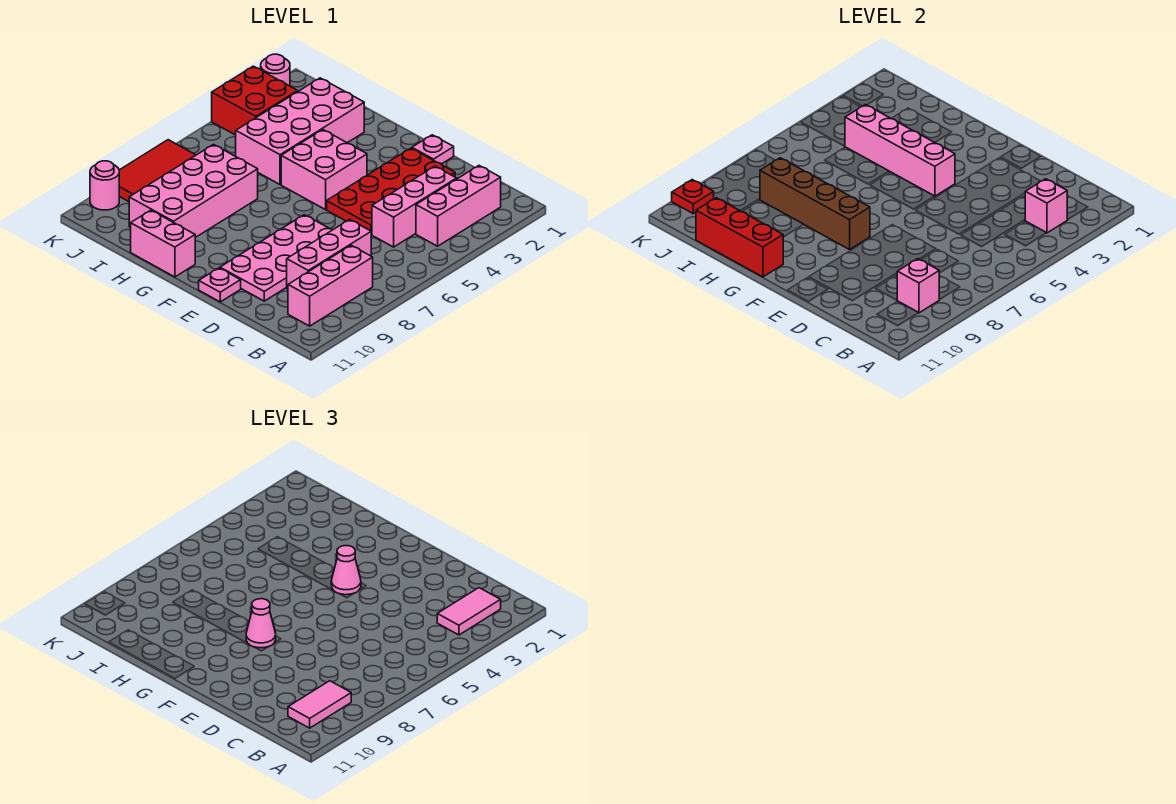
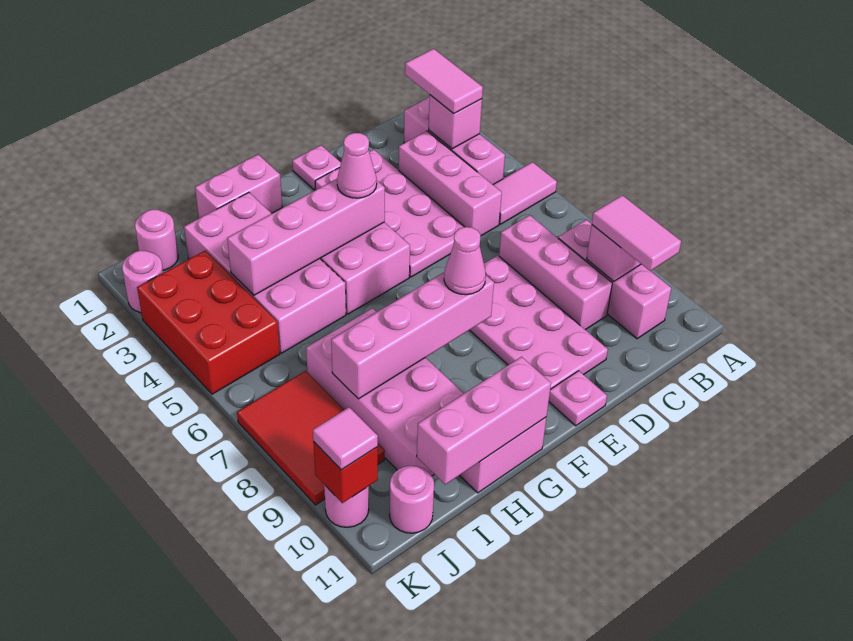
none -> pink tile A5:B5 level 1
red plate D2:E5 level 1 -> pink plate D2:E5 level 1
brown brick F8:I8 level 2 -> pink brick F8:I8 level 2
none -> pink brick G1:H1 level 1
red brick G11:I11 level 2 -> pink brick G11:I11 level 2
none -> pink round brick J1 level 1
red brick J3:K4 level 1 -> red brick J3:K5 level 1
none -> pink round brick J11 level 1
red plate K10 level 2 -> red brick K10 level 2
none -> pink tile K10 level 3

